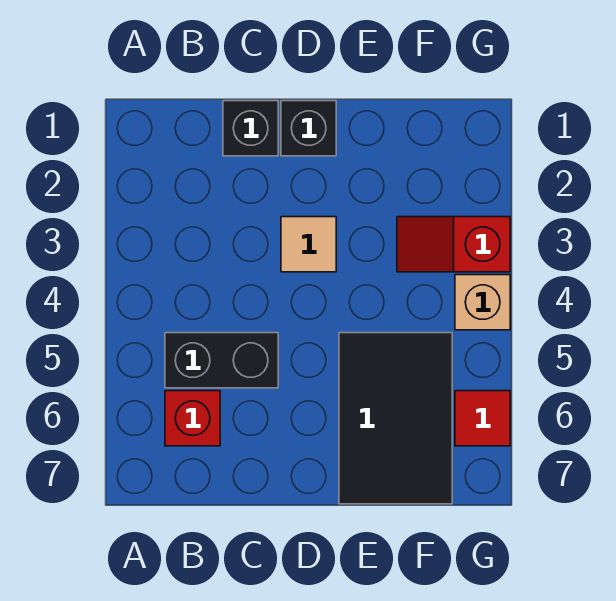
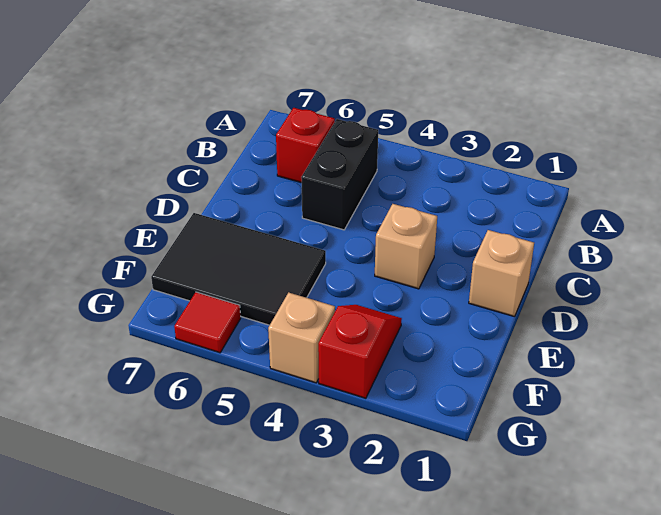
black brick C1 level 1 -> none
black brick D1 level 1 -> tan brick D1 level 1
tan tile D3 level 1 -> tan brick D3 level 1

